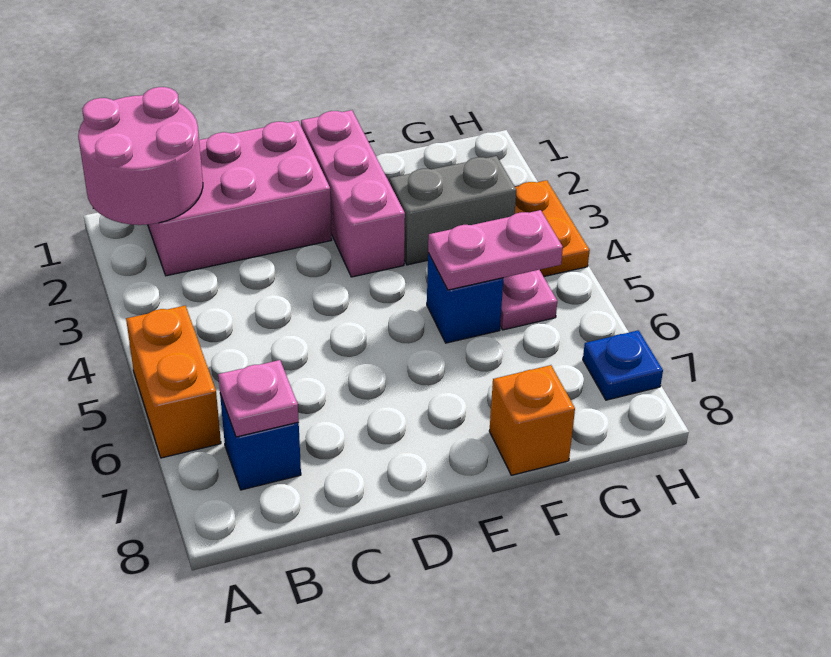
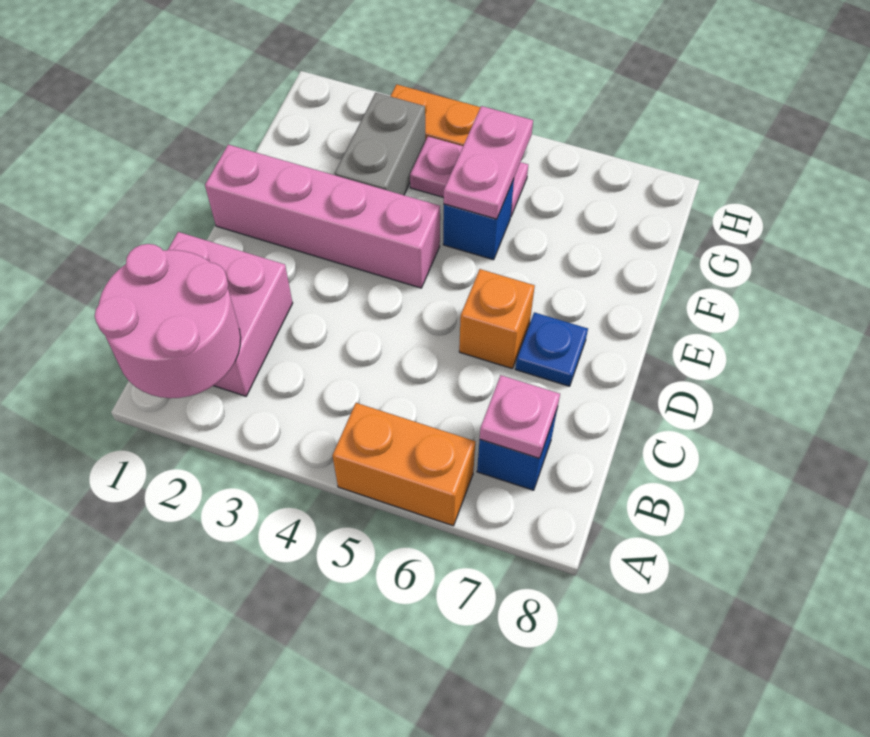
pink brick B1:D2 level 1 -> pink brick B1:C2 level 1
pink brick E1:E3 level 1 -> pink brick E1:E4 level 1
orange brick F8 level 1 -> orange brick D6 level 1
blue plate H7 level 1 -> blue plate D7 level 1

